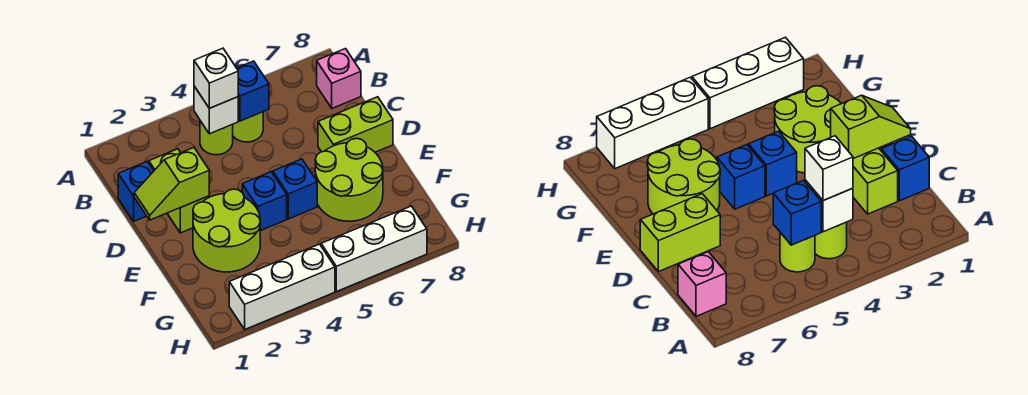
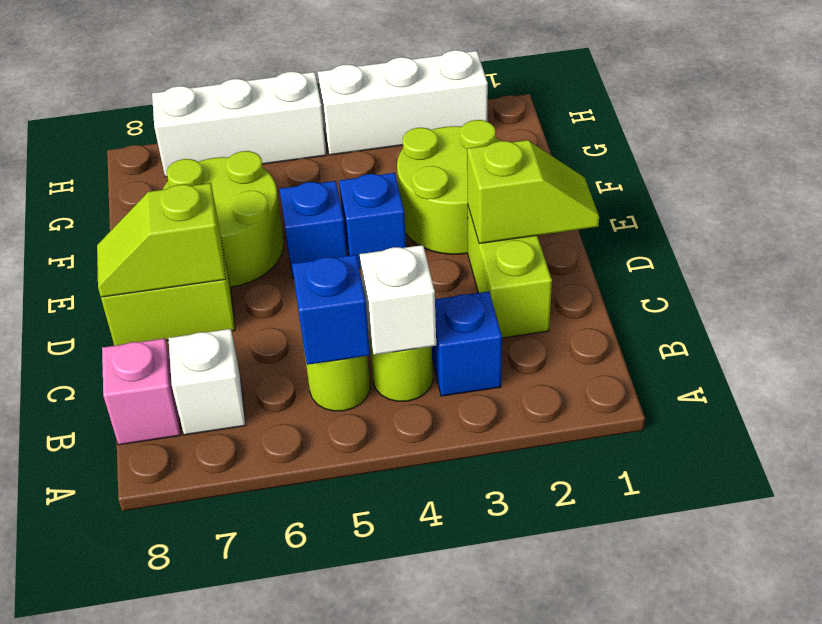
white brick B4 level 3 -> white brick B7 level 1
blue brick C1 level 1 -> blue brick B3 level 1
none -> lime slope D7:D8 level 2 top 7

